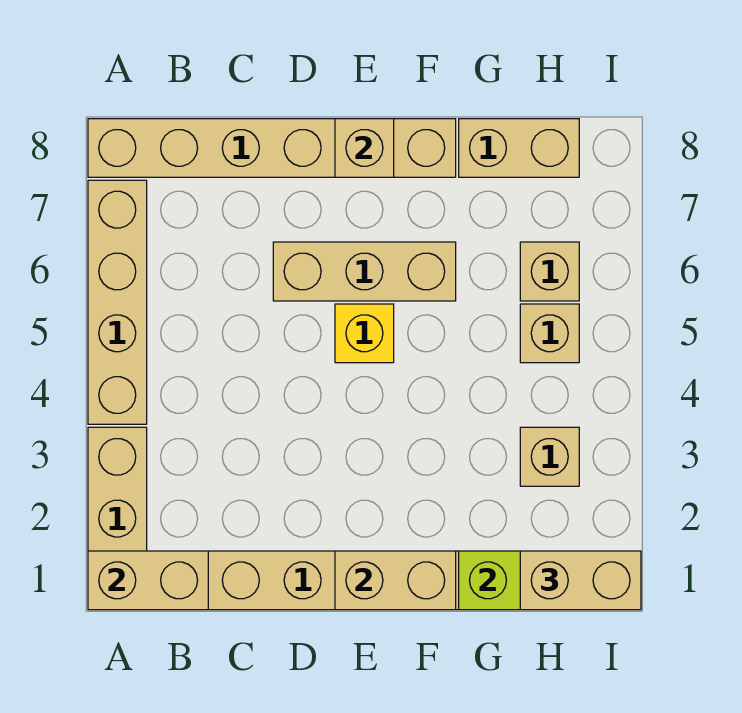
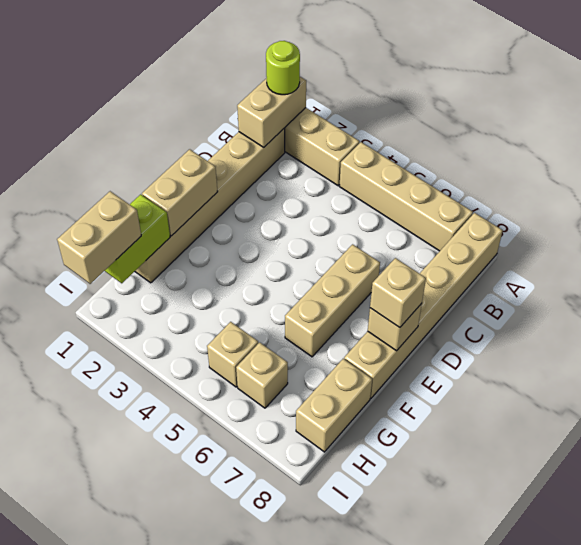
none -> lime round brick A1 level 3
yellow brick E5 level 1 -> none
tan brick H3 level 1 -> tan brick E8 level 3

